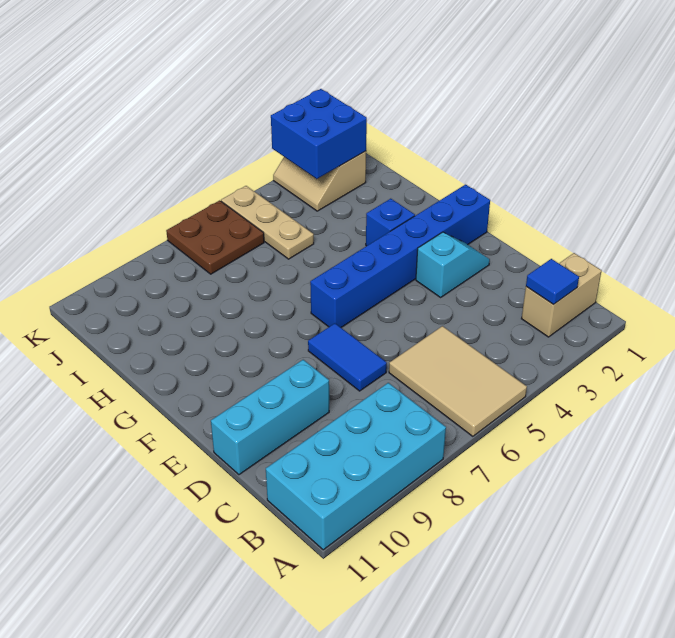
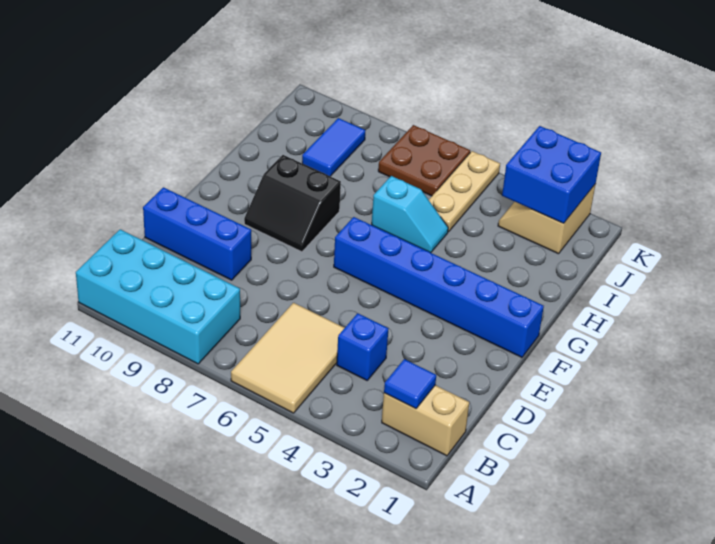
blue tile D7:E7 level 1 -> blue tile I9:J9 level 1
cyan brick D9:D11 level 1 -> blue brick D9:D11 level 1
cyan slope E2:E3 level 1 top 3 -> cyan slope H5:H6 level 1 top 6
none -> black slope F8:G9 level 1 top G
blue brick G3 level 1 -> blue brick C4 level 1

